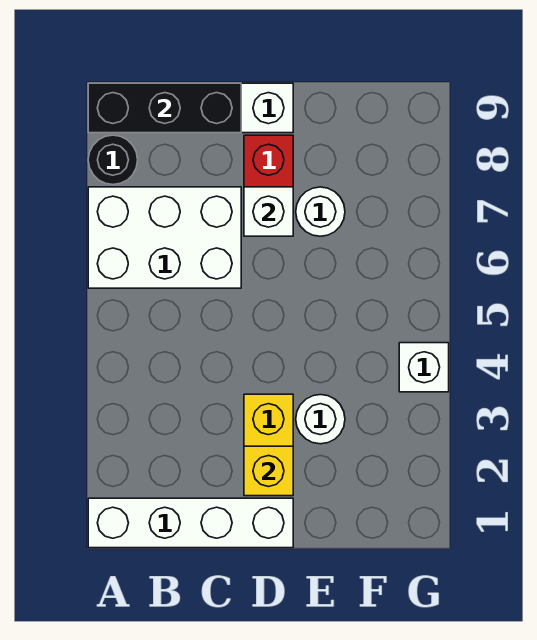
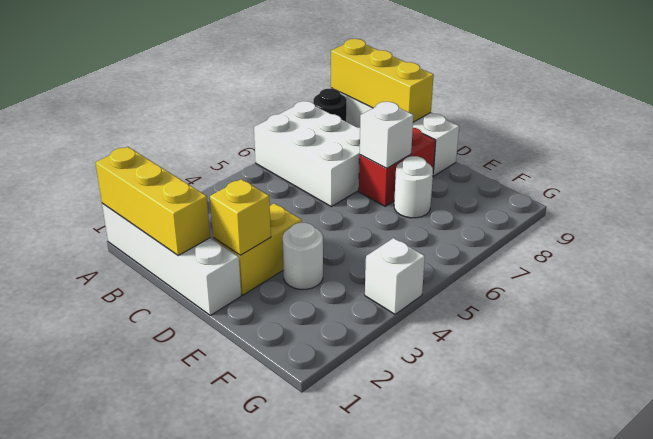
none -> yellow brick A1:C1 level 2
black brick A9:C9 level 2 -> yellow brick A9:C9 level 2

